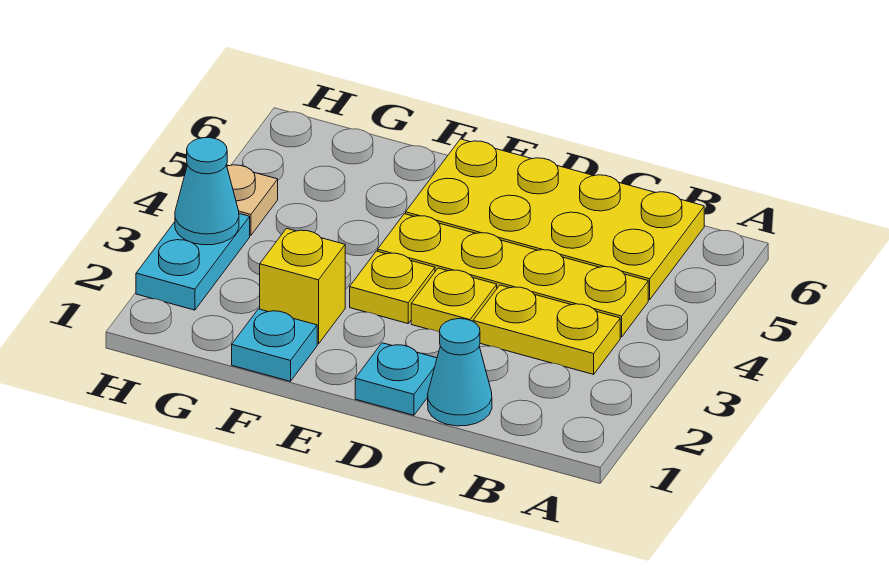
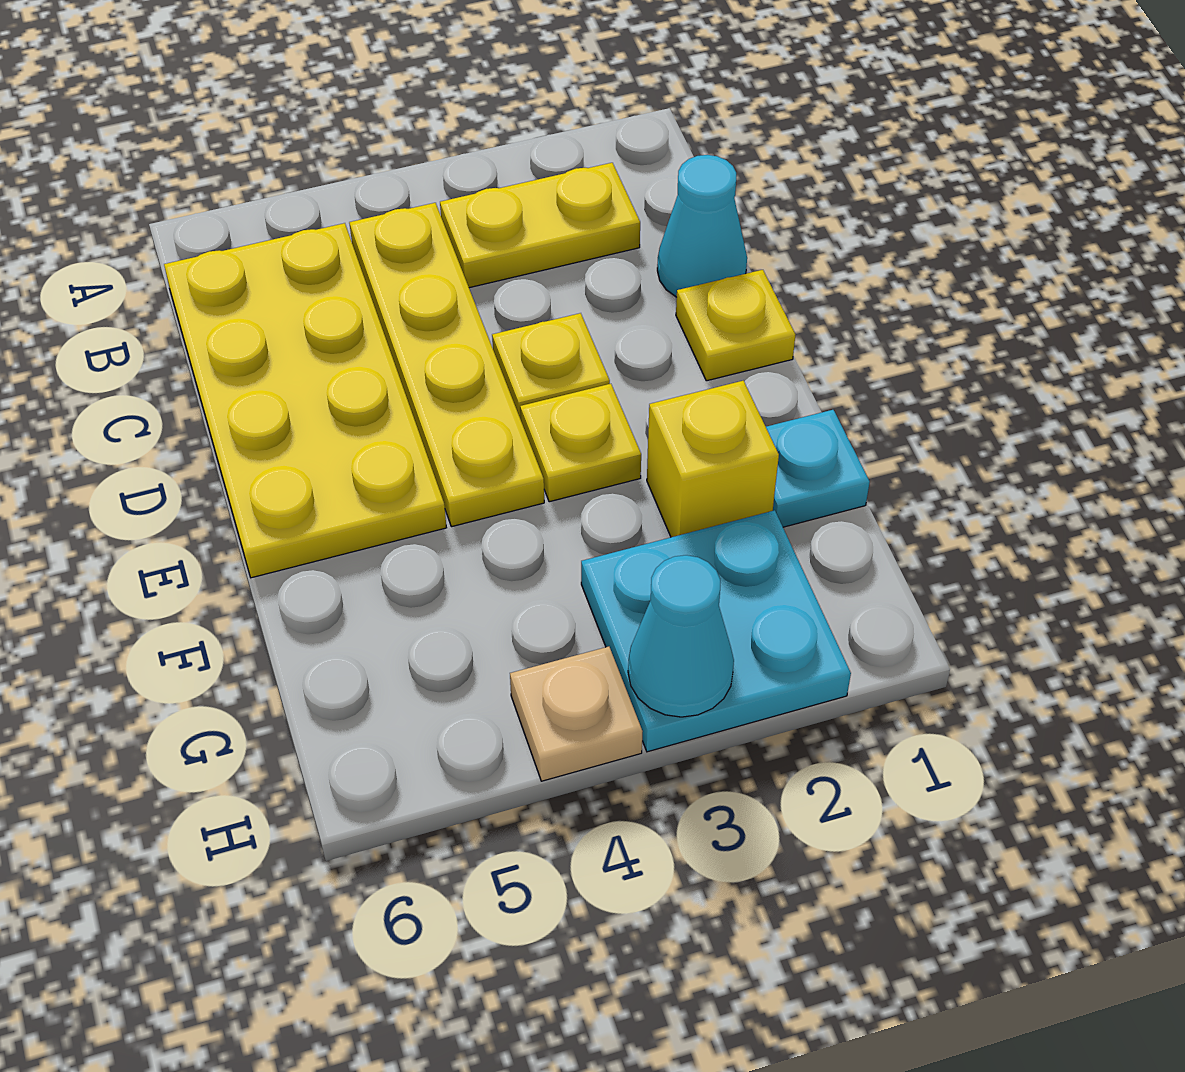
yellow plate B3:C3 level 1 -> yellow plate B2:B3 level 1
cyan plate D1 level 1 -> yellow plate D1 level 1
cyan plate H2:H3 level 1 -> cyan plate G2:H3 level 1

